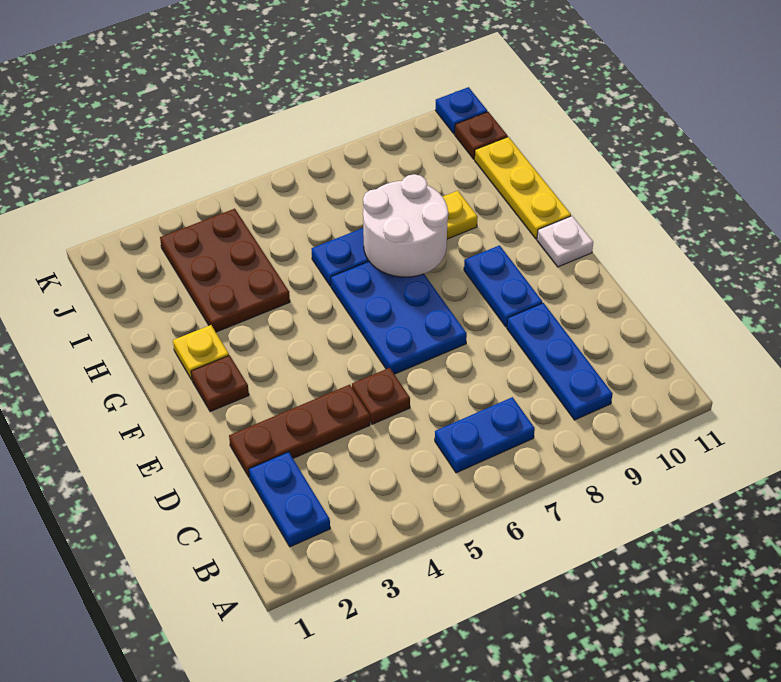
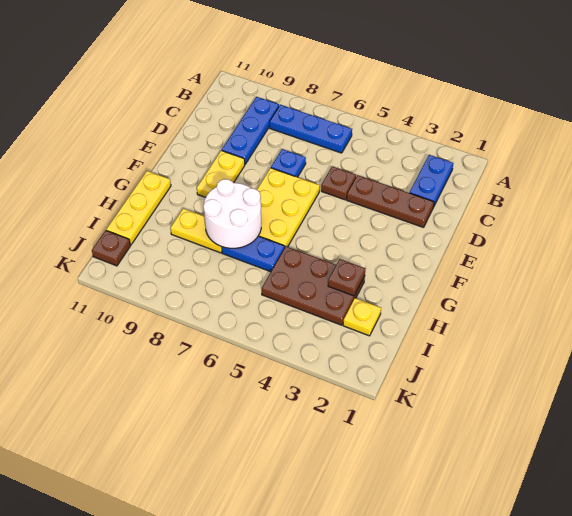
blue plate B6:B7 level 1 -> blue plate B6:B8 level 1
blue plate E6:G7 level 1 -> yellow plate E6:G7 level 1
blue plate E9:F9 level 1 -> yellow plate E9:F9 level 1
brown plate F2 level 1 -> brown plate H3 level 2
white plate F11 level 1 -> none
yellow plate G2 level 1 -> yellow plate I2 level 1
brown plate H3:J4 level 1 -> brown plate H3:I5 level 1
blue plate K11 level 1 -> blue plate D7 level 1

